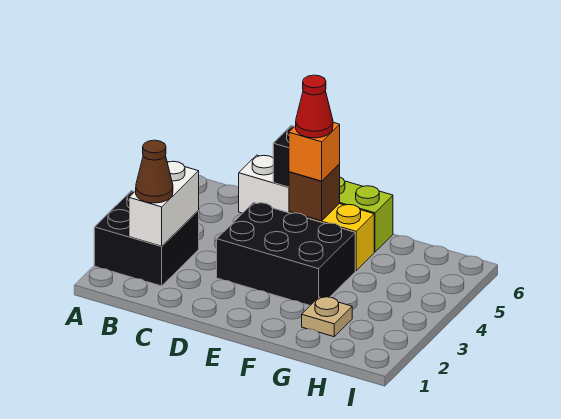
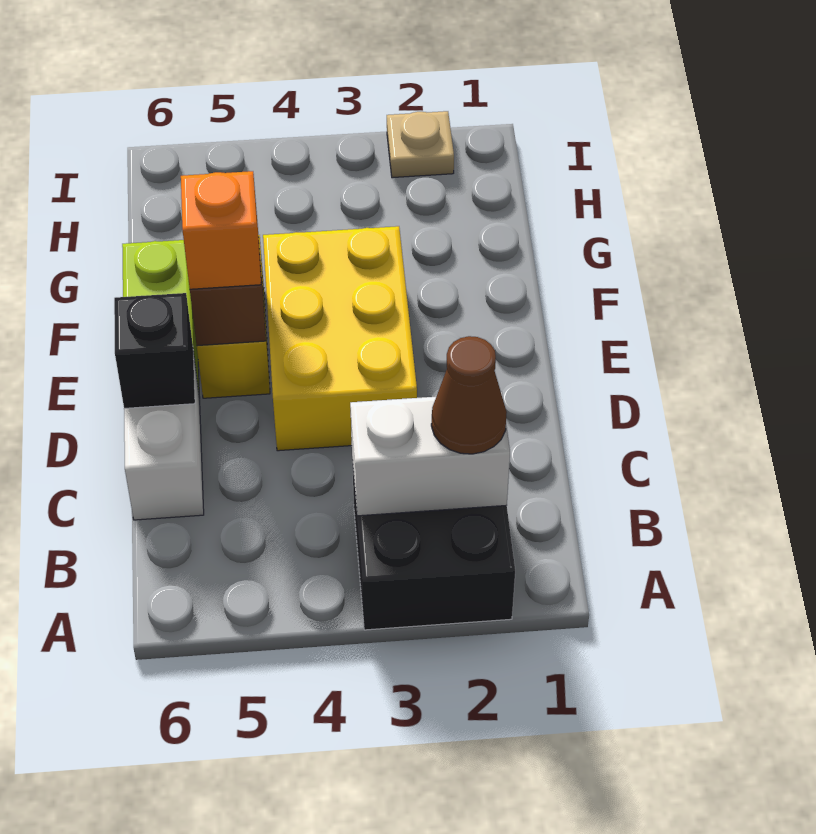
black brick D3:F4 level 1 -> yellow brick D3:F4 level 1
red cone E5 level 4 -> none
tan plate G2 level 1 -> tan plate I2 level 1

